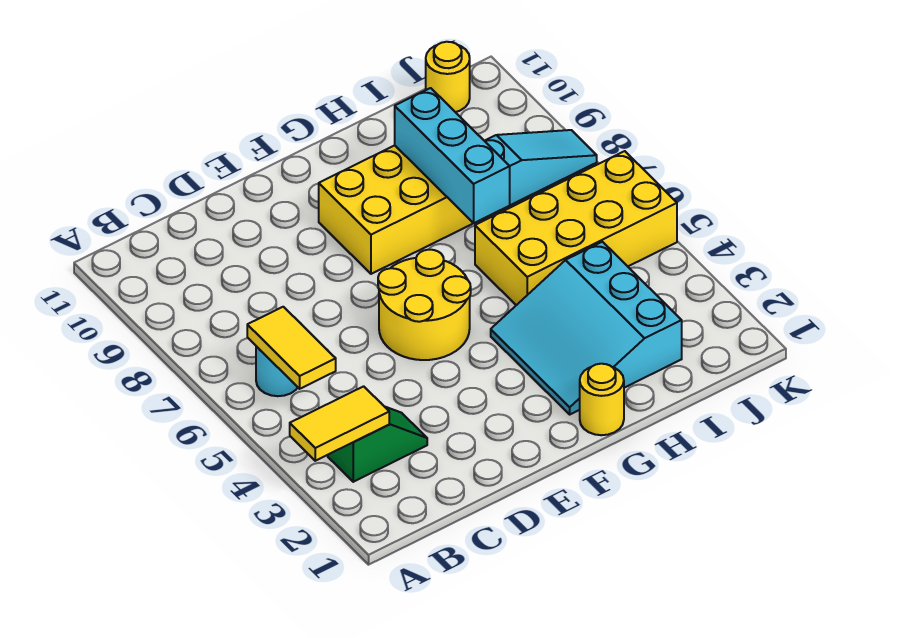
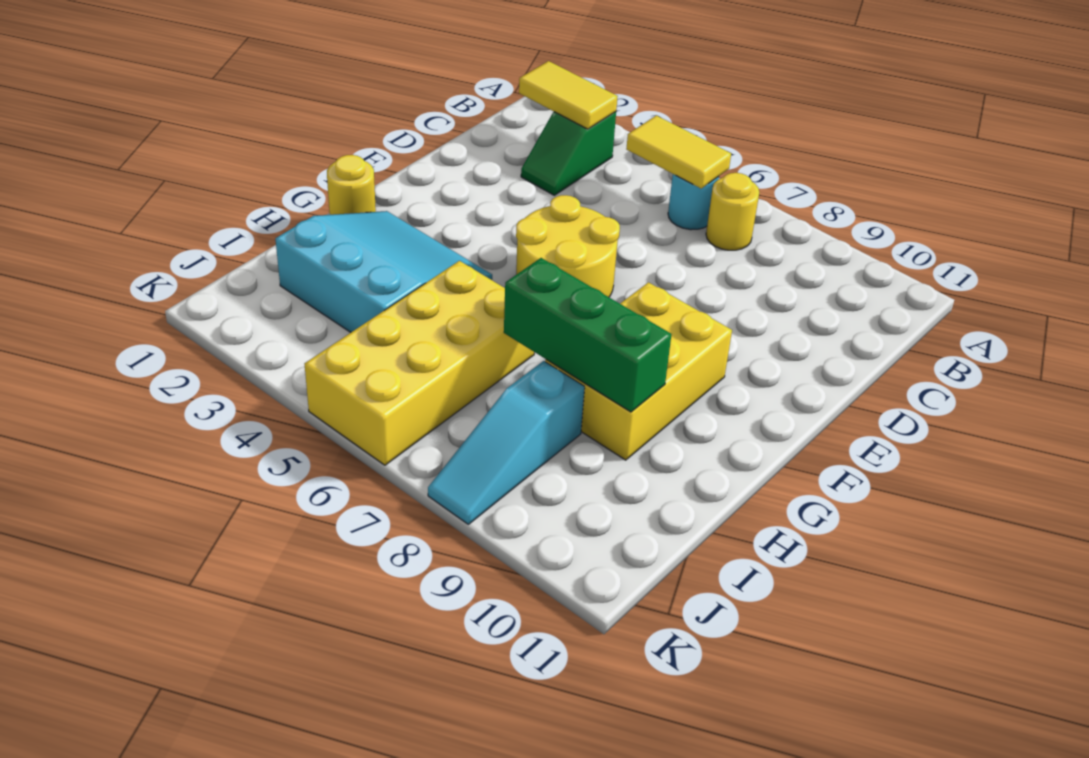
yellow tile A3:B3 level 2 -> yellow tile B2:B3 level 2
cyan brick H7:H9 level 2 -> green brick H7:H9 level 2
yellow round brick J11 level 1 -> yellow round brick B7 level 1

